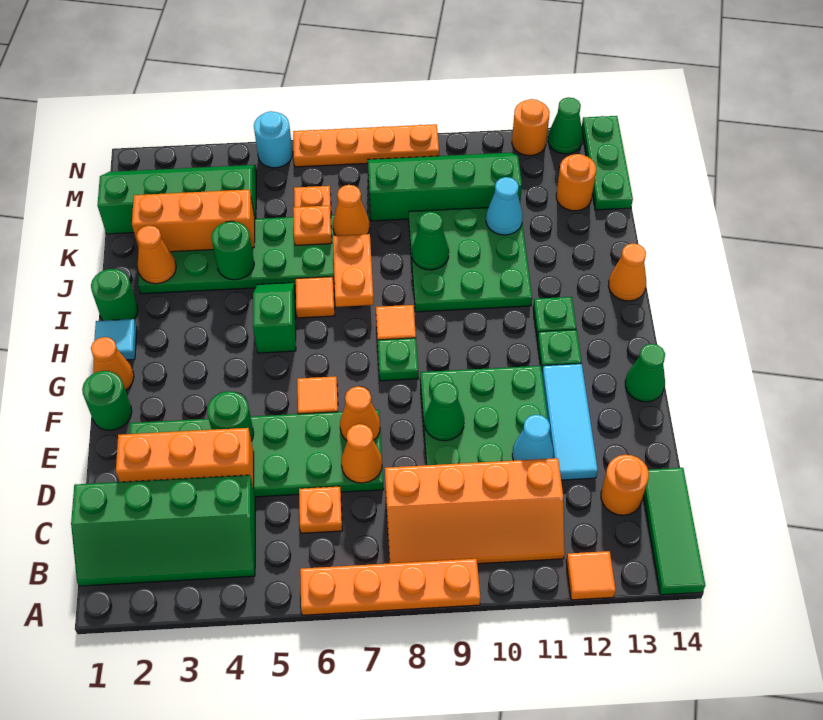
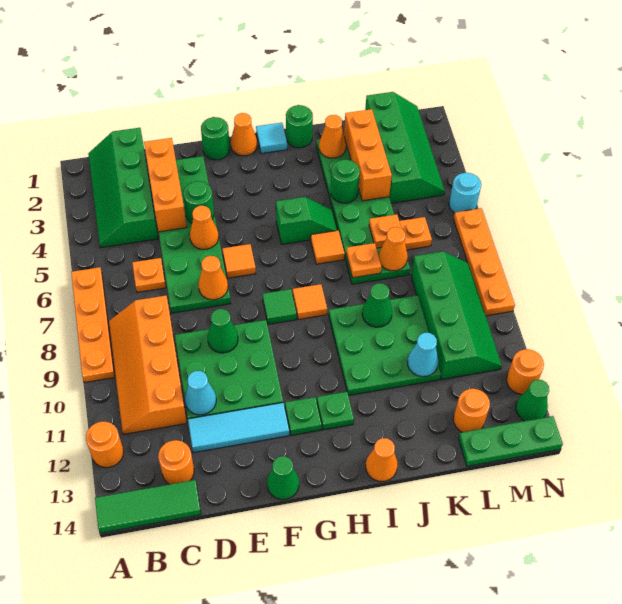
orange tile A12 level 1 -> orange round brick A12 level 1
orange cone D7 level 2 -> orange cone E5 level 2
green plate G8 level 1 -> green tile G8 level 1
orange plate I7:J7 level 2 -> orange plate J7 level 2

